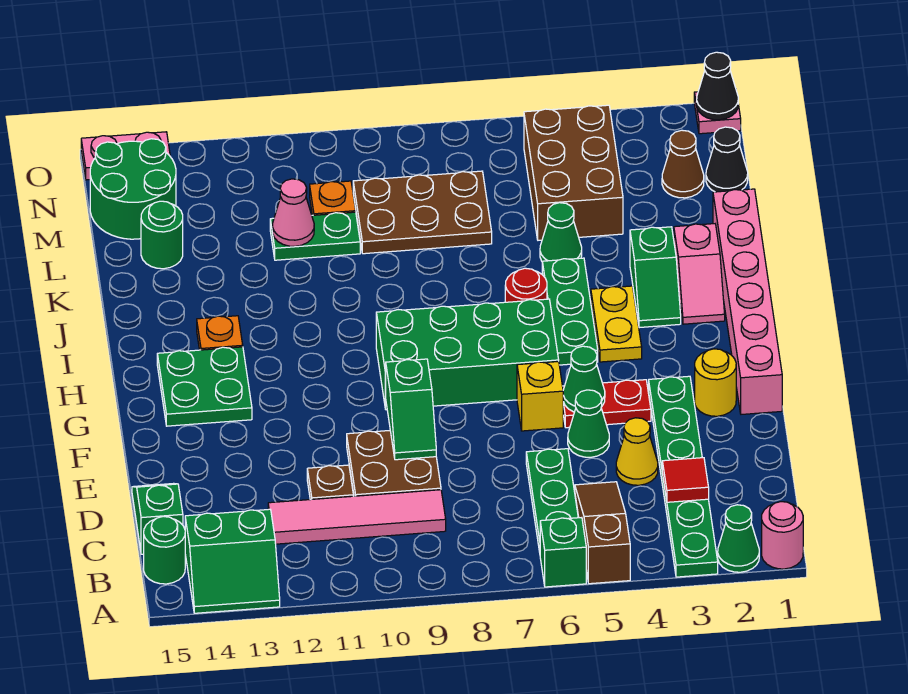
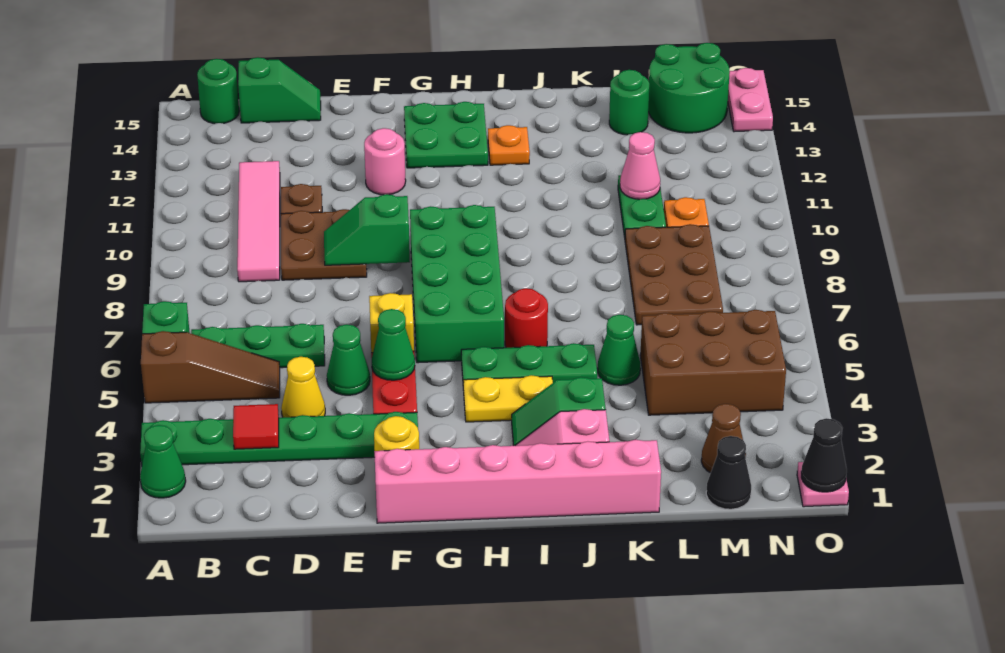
pink round brick A1 level 1 -> pink round brick F12 level 1
green slope A13:B14 level 1 top B -> none

